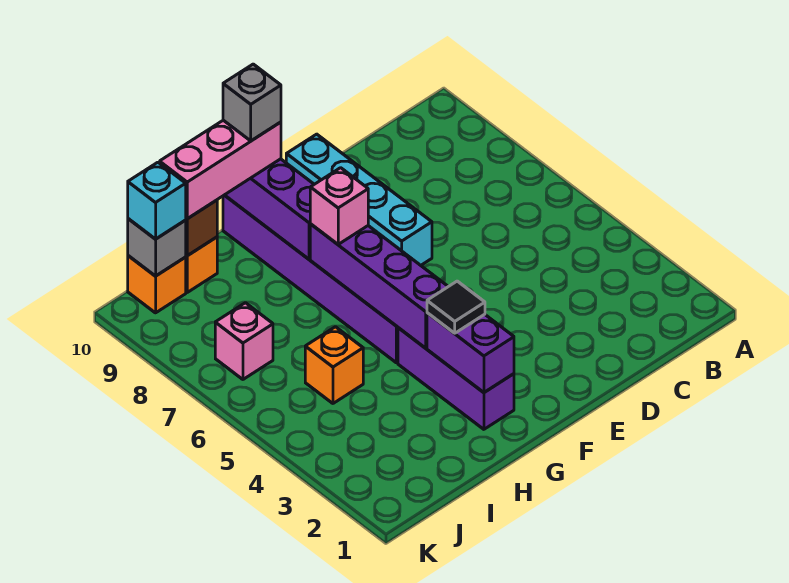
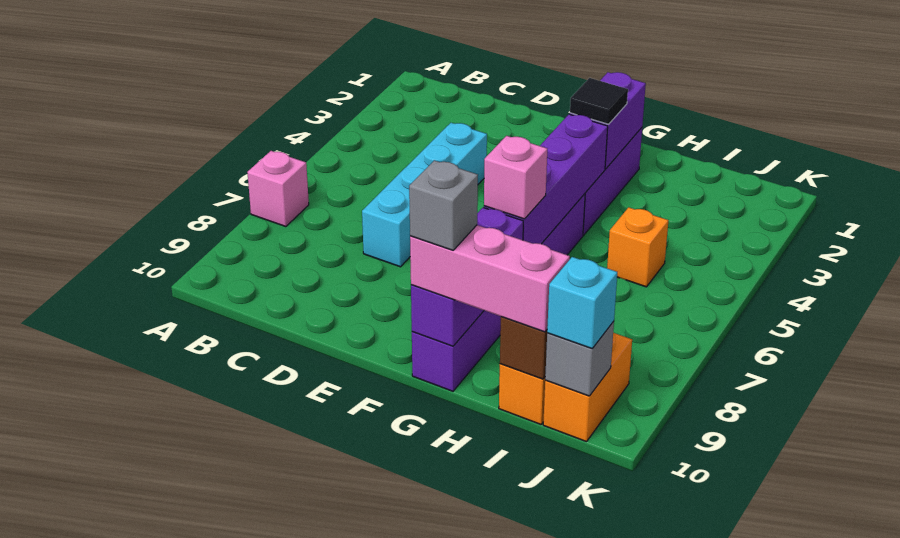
cyan brick E7:E10 level 1 -> cyan brick D4:D7 level 1
pink brick J7 level 1 -> pink brick A7 level 1
orange brick J10 level 1 -> orange brick J9:J10 level 1

